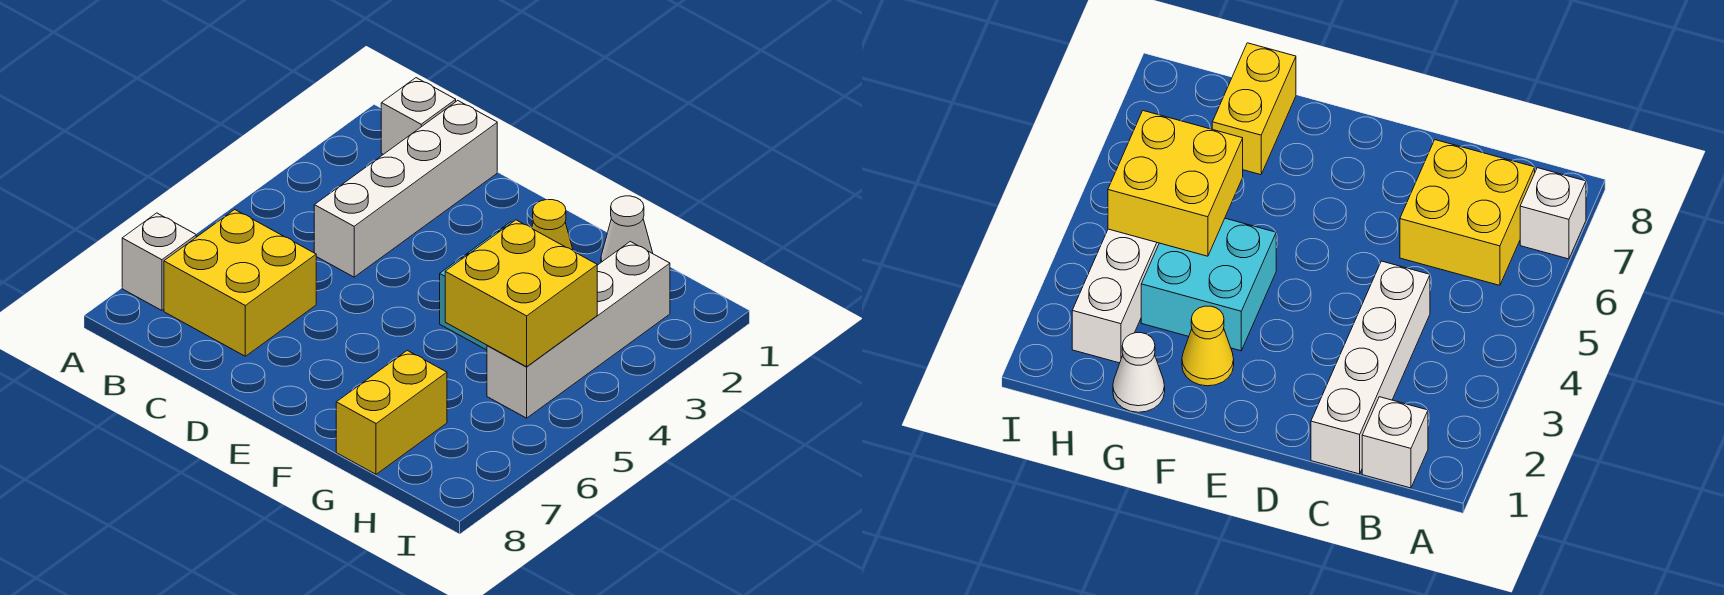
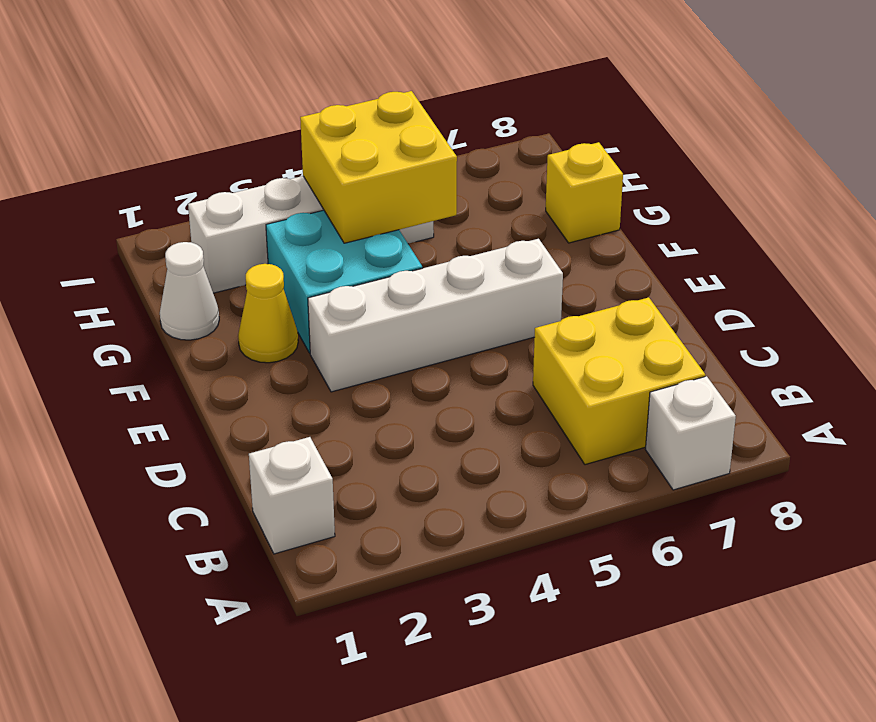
white brick C1:C4 level 1 -> white brick E3:E6 level 1
yellow brick G7:G8 level 1 -> yellow brick G8 level 1

